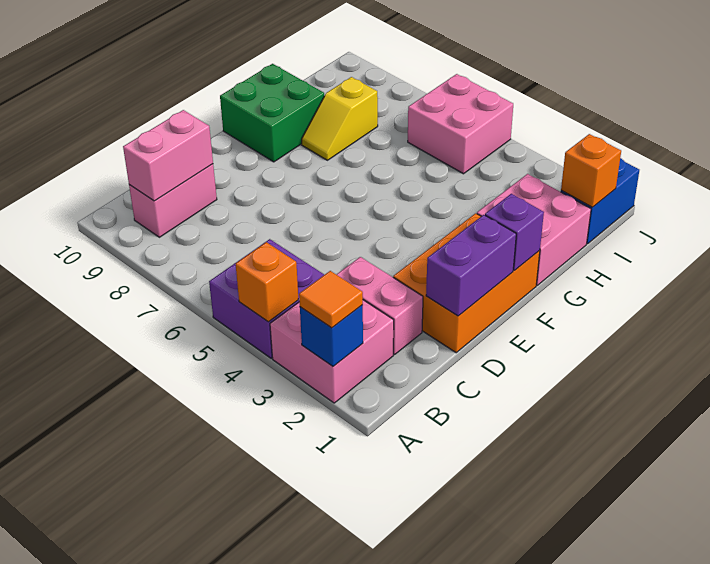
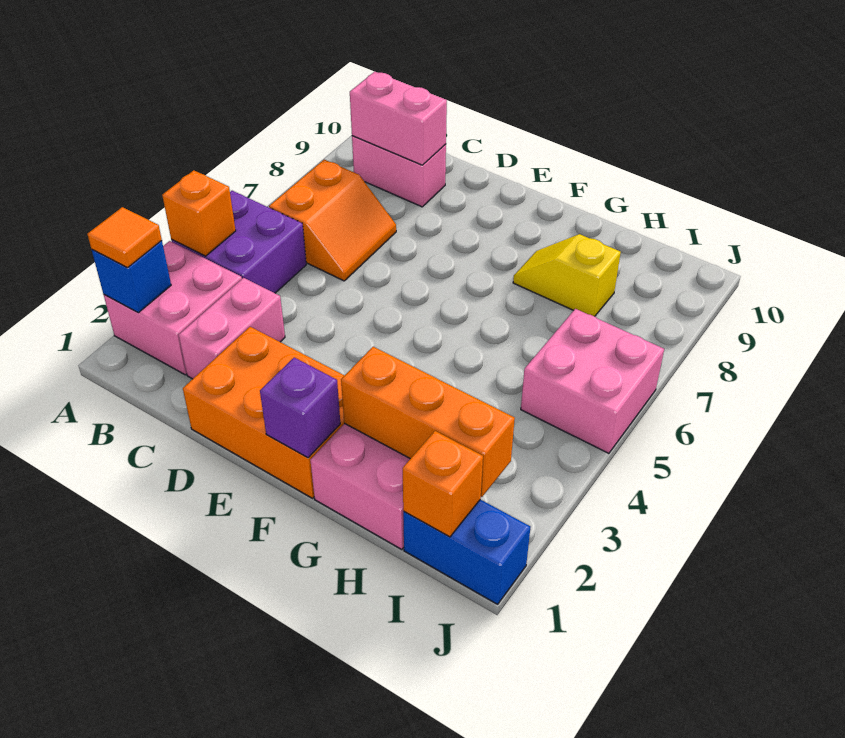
none -> orange slope B6:C7 level 1 top B
purple brick D1:E1 level 2 -> none
green brick F9:G10 level 1 -> none
none -> orange brick G2:I2 level 2

